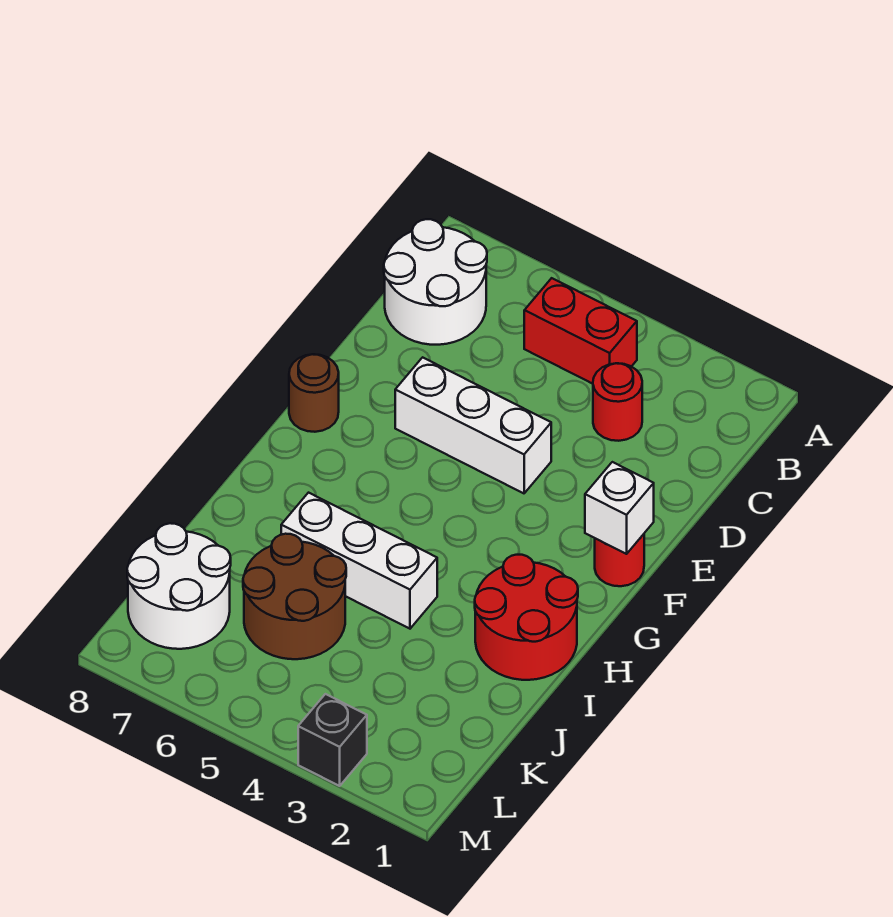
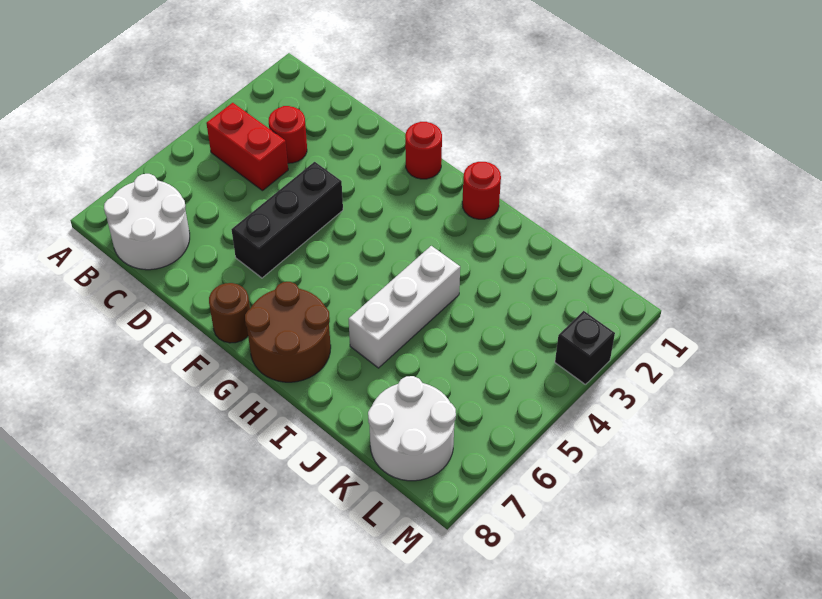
red brick B4:B5 level 1 -> red brick B4:C4 level 1
white brick E4:E6 level 1 -> black brick E4:E6 level 1
white brick F1 level 2 -> none
red round brick H1:I2 level 1 -> red round brick H1 level 1
brown round brick J5:K6 level 1 -> brown round brick G7:H8 level 1

